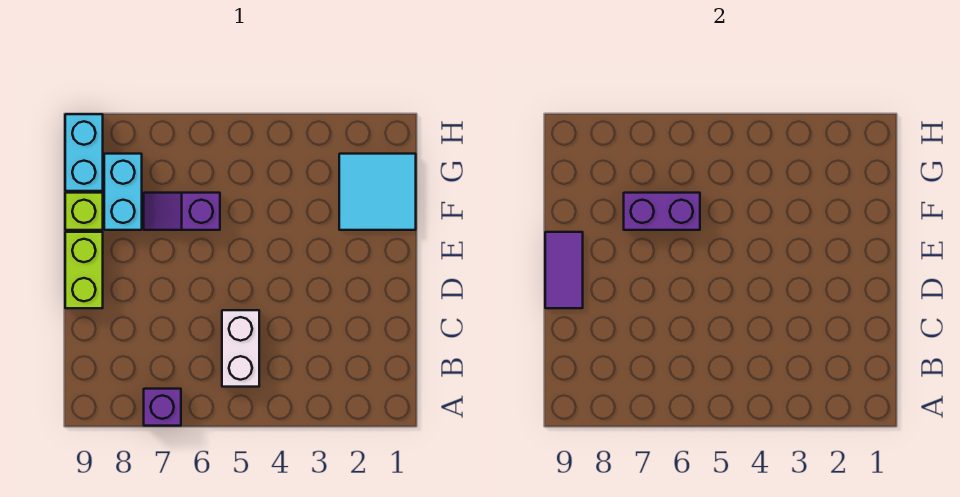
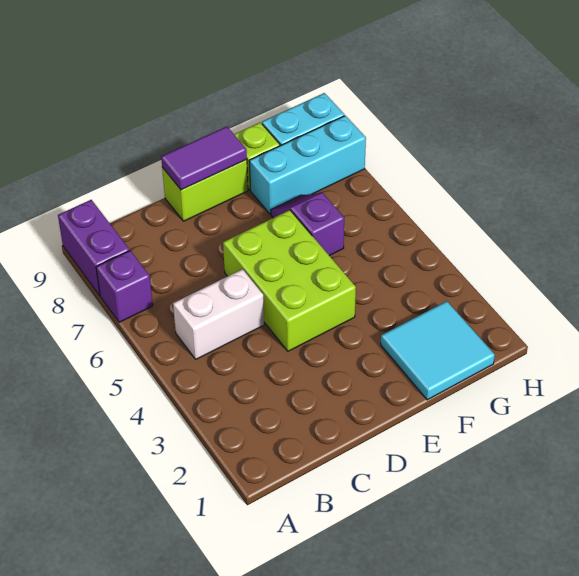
none -> lime brick D4:E6 level 1
purple brick F6:F7 level 2 -> purple brick A8:A9 level 1
cyan brick F8:G8 level 1 -> cyan brick F8:H8 level 1

